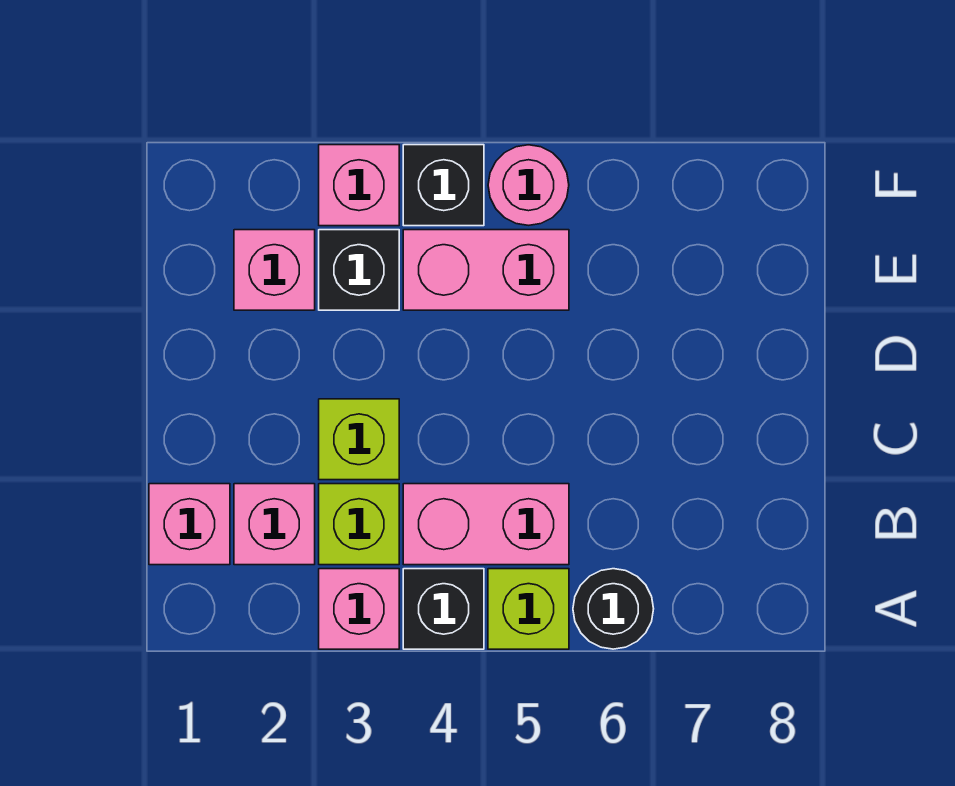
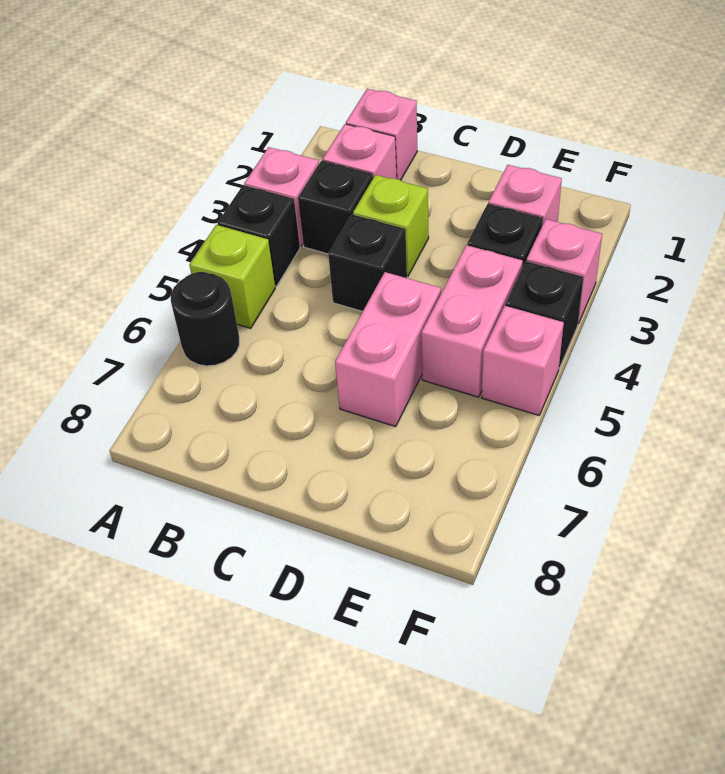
lime brick B3 level 1 -> black brick B3 level 1
pink brick B4:B5 level 1 -> pink brick D5:D6 level 1
none -> black brick C4 level 1
pink round brick F5 level 1 -> pink brick F5 level 1

